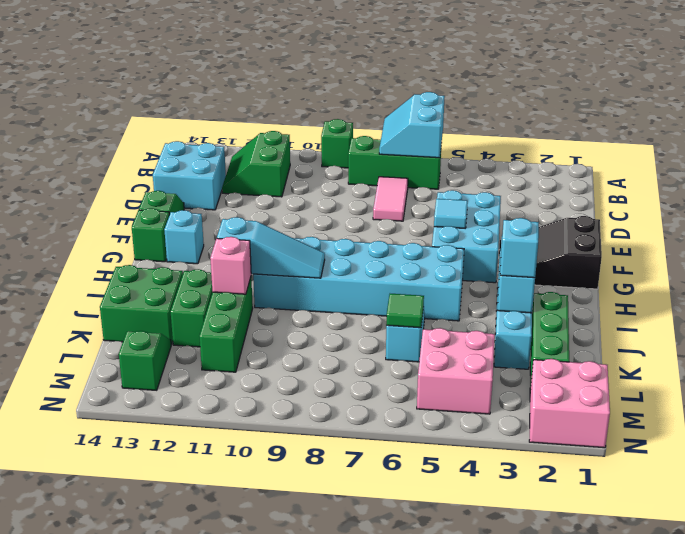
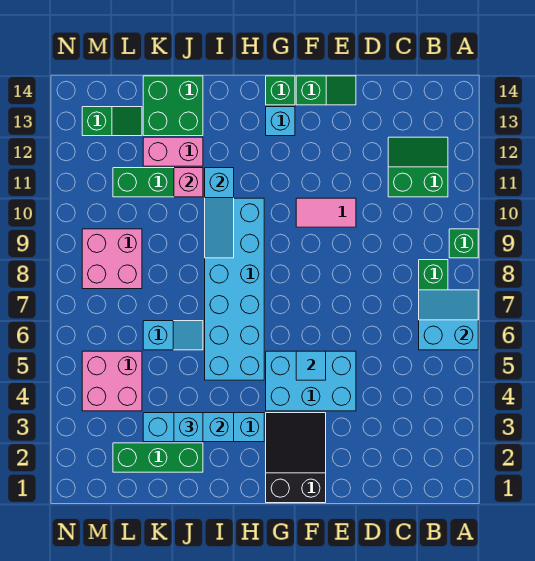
pink tile C7:D7 level 1 -> pink tile E10:F10 level 1
cyan brick C13:D14 level 1 -> none
green brick J12:K12 level 1 -> pink brick J12:K12 level 1
green tile K6 level 2 -> none
pink brick M1:N2 level 1 -> pink brick L8:M9 level 1

